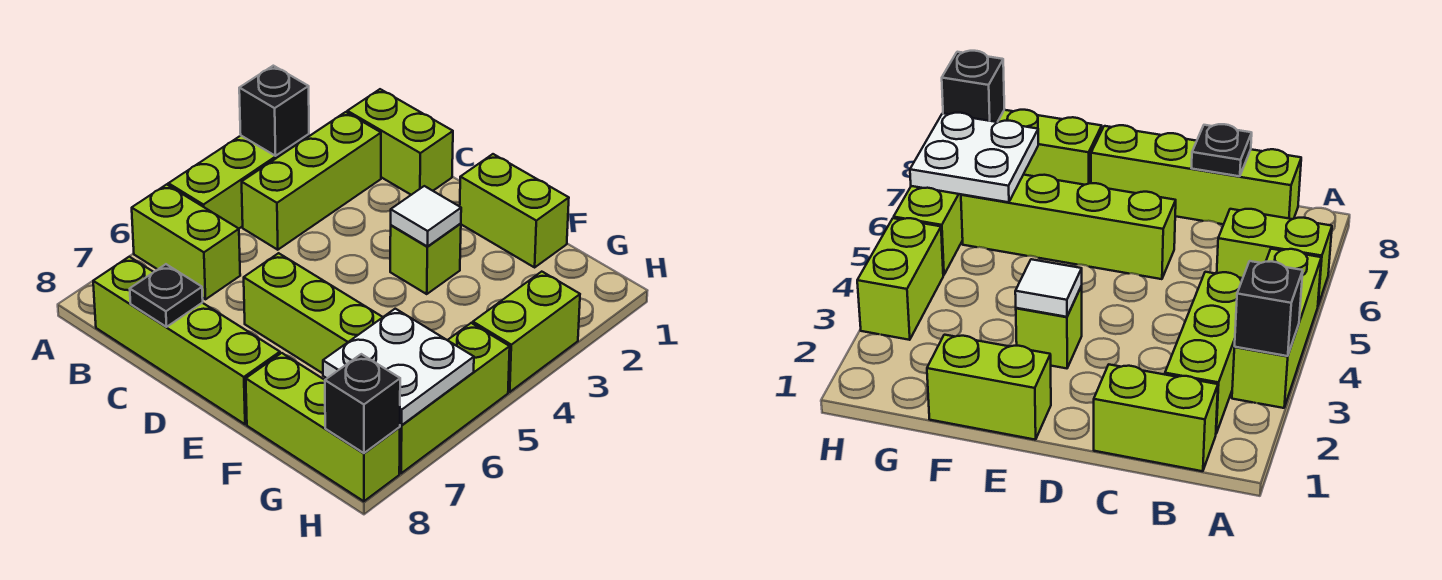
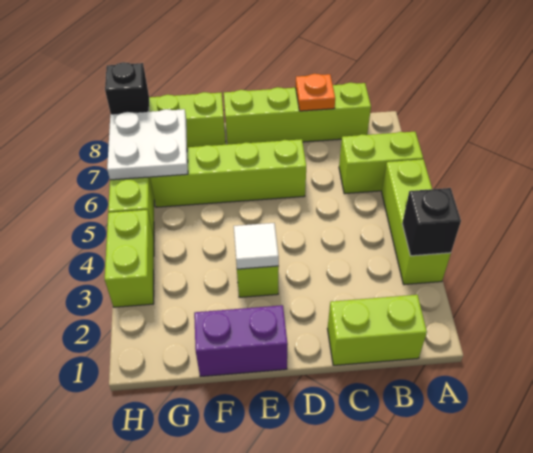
lime brick B2:B4 level 1 -> none
black plate C8 level 2 -> orange plate C8 level 2
lime brick E1:F1 level 1 -> purple brick E1:F1 level 1

